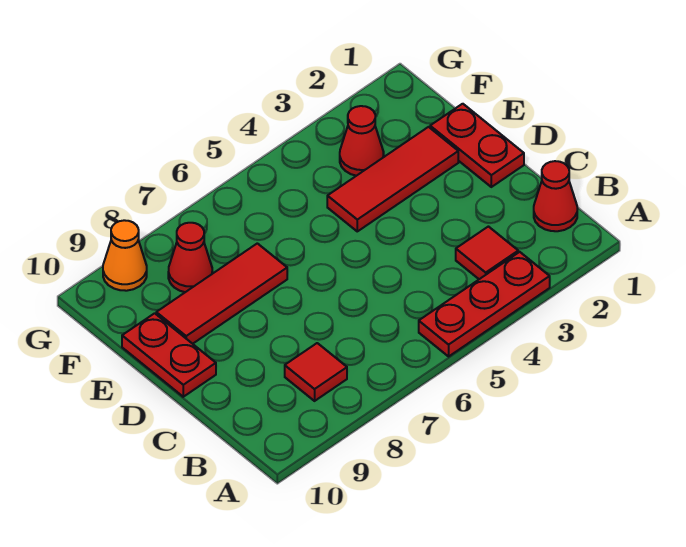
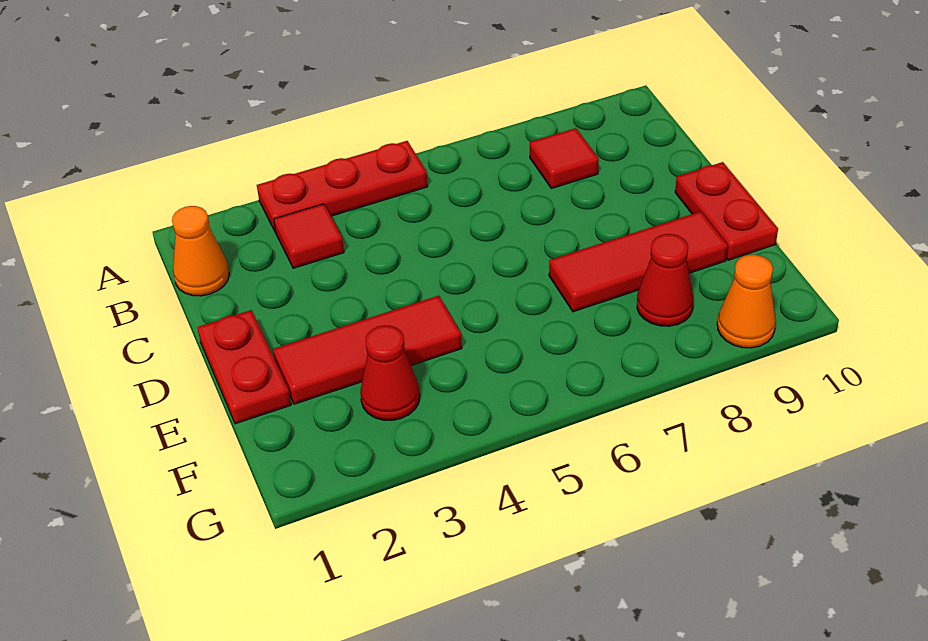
red cone B1 level 1 -> orange cone B1 level 1

